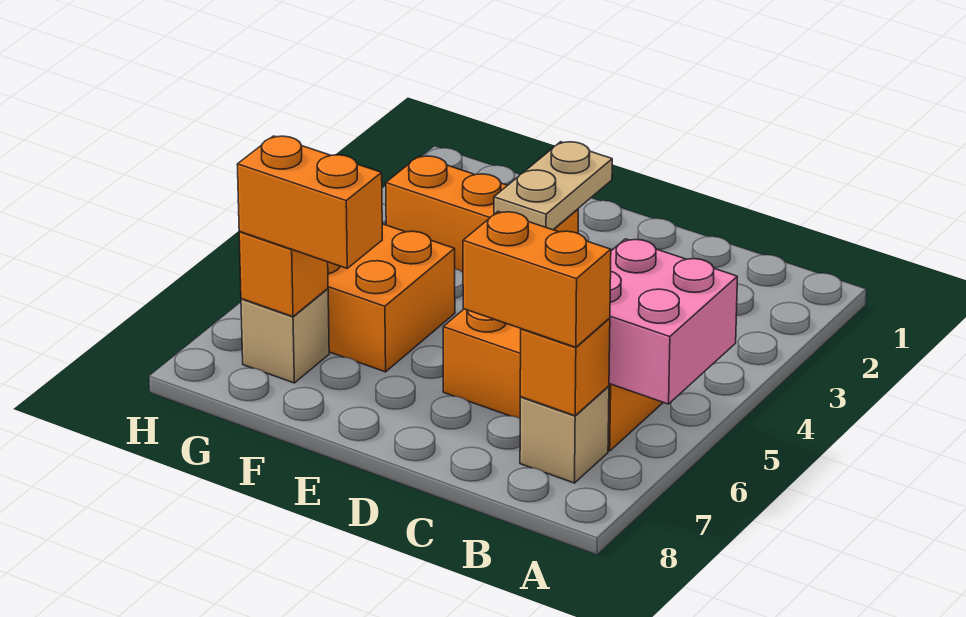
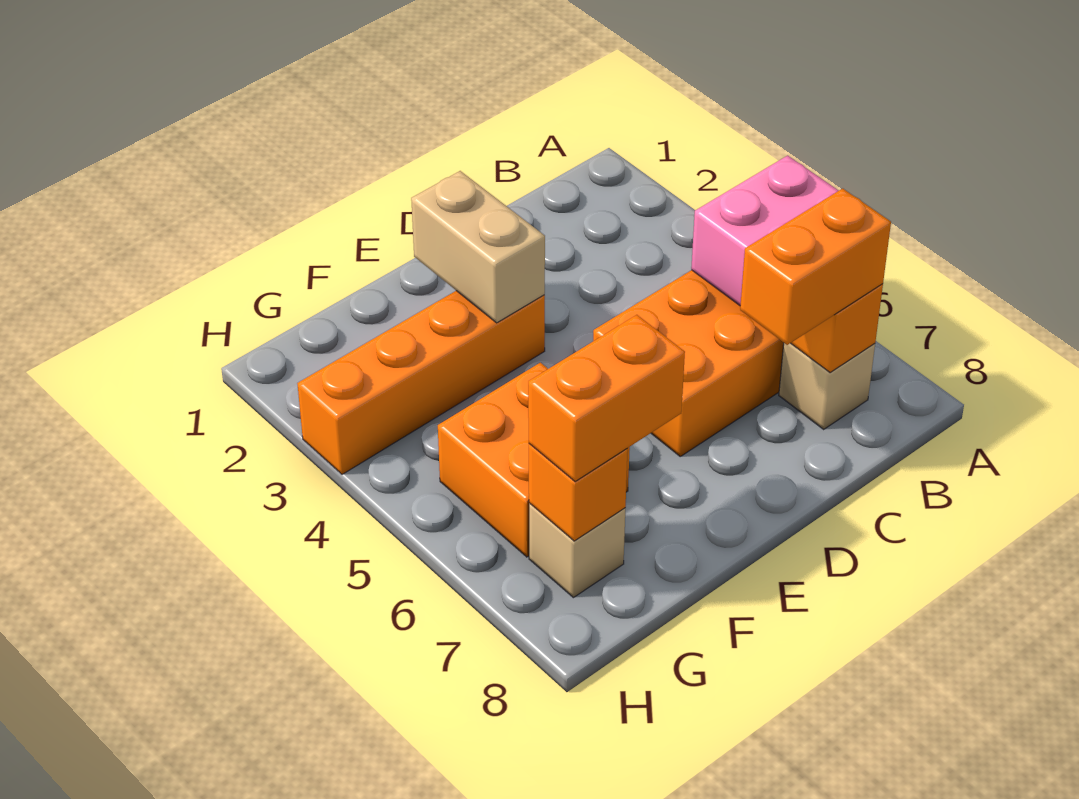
tan plate E2:E3 level 2 -> tan brick E2:E3 level 2
orange brick E3:G3 level 1 -> orange brick E3:H3 level 1

